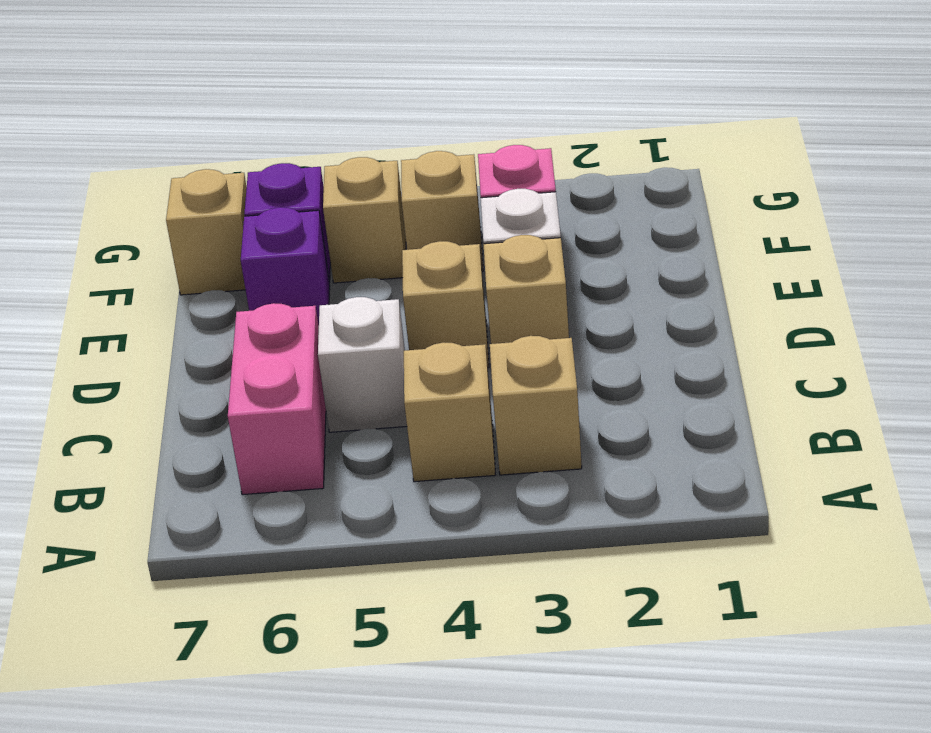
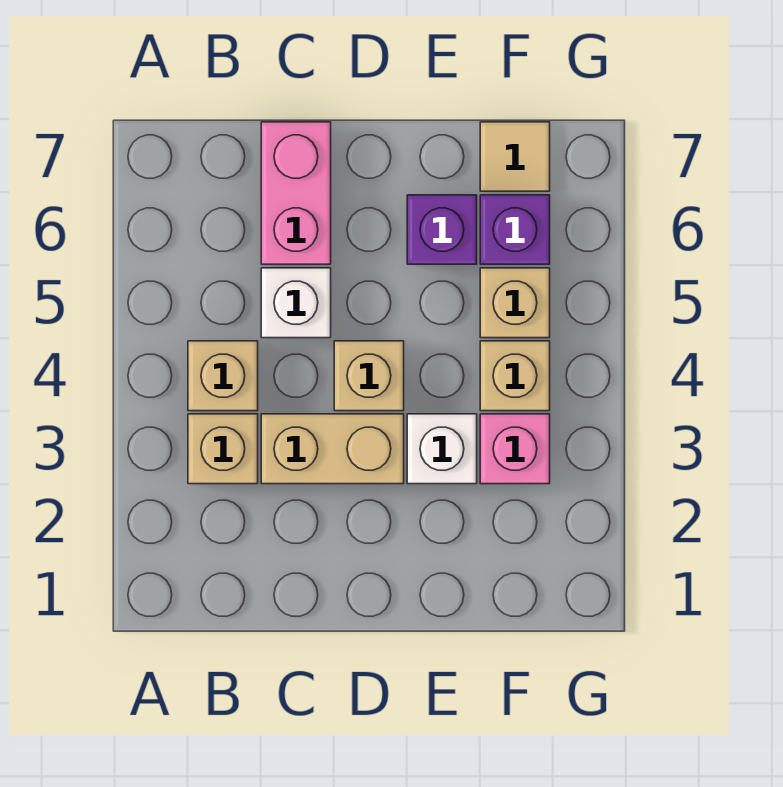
pink brick B6:C6 level 1 -> pink brick C6:C7 level 1
tan brick D3 level 1 -> tan brick C3:D3 level 1
tan brick F7 level 1 -> tan tile F7 level 1

